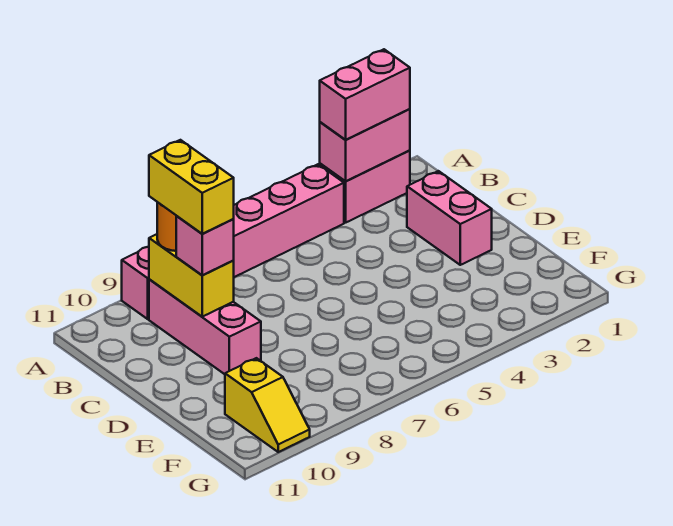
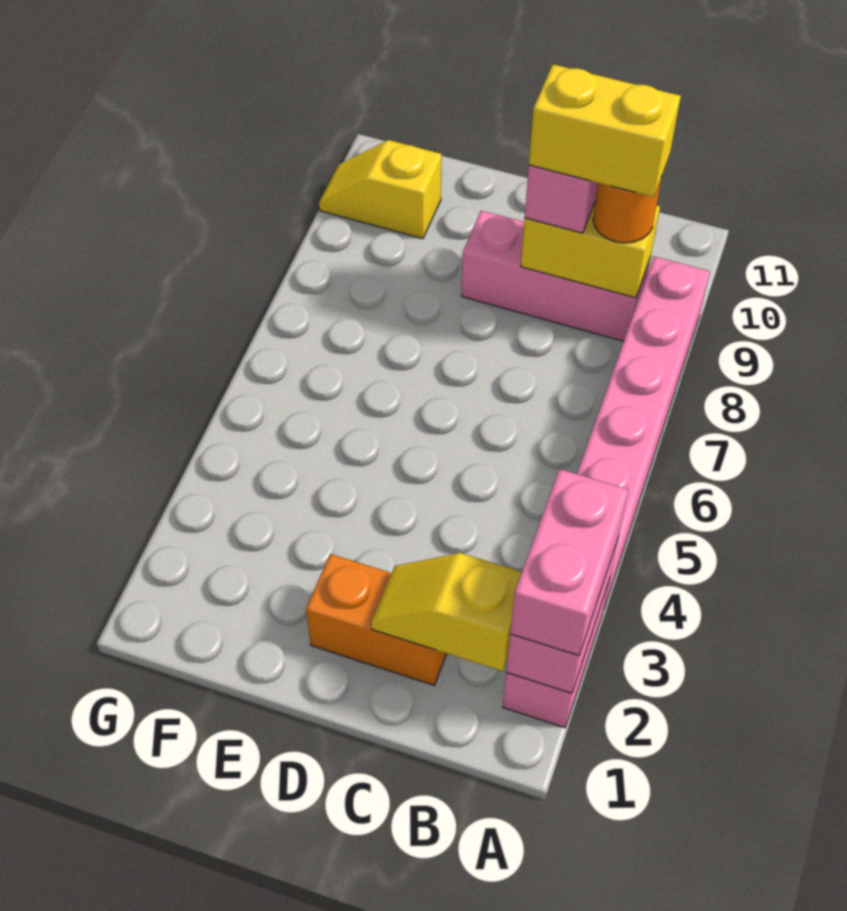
none -> yellow slope B2:C2 level 2 top B
pink brick C2:D2 level 1 -> orange brick C2:D2 level 1

